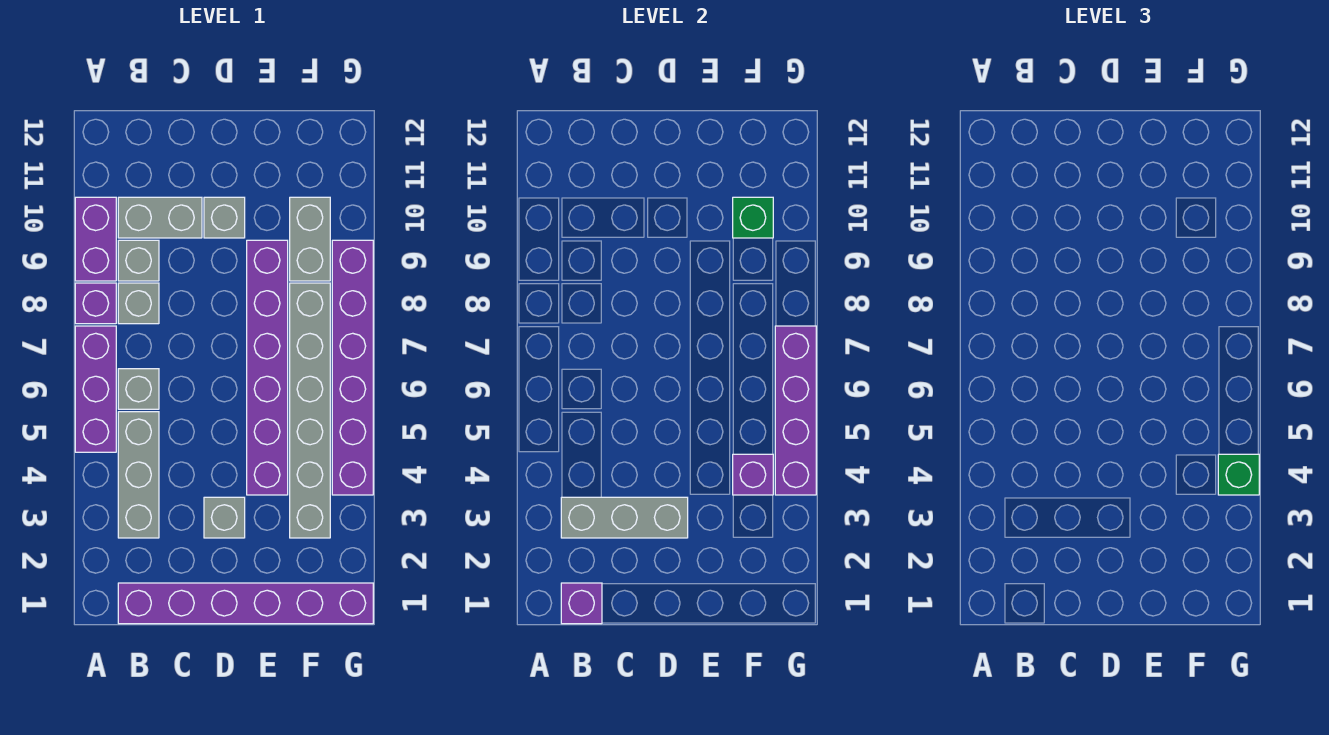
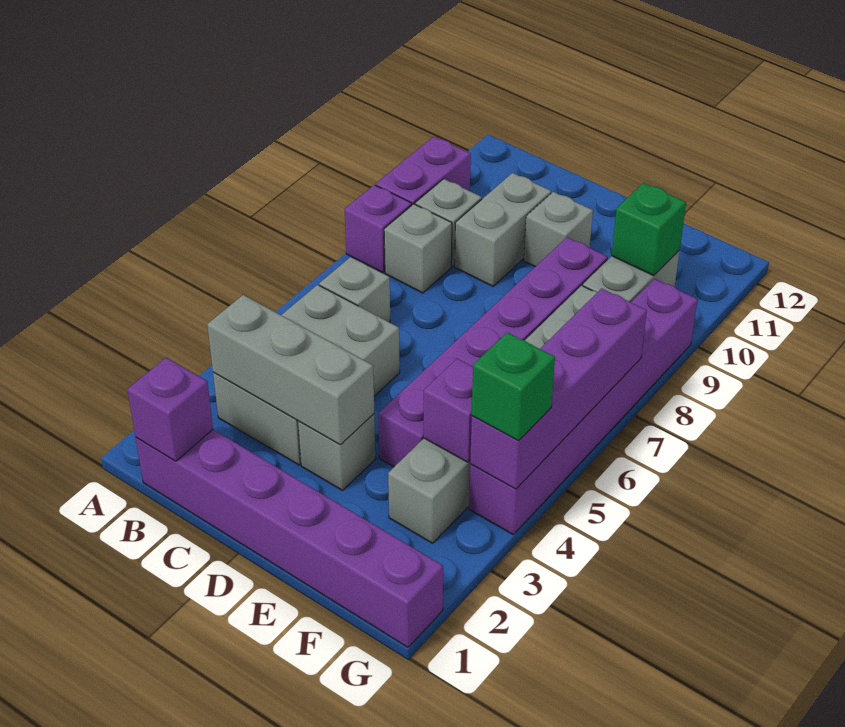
purple brick A5:A7 level 1 -> none
grey brick B3:B5 level 1 -> grey brick B3:C5 level 1
grey brick B10:C10 level 1 -> grey brick C9:C10 level 1

